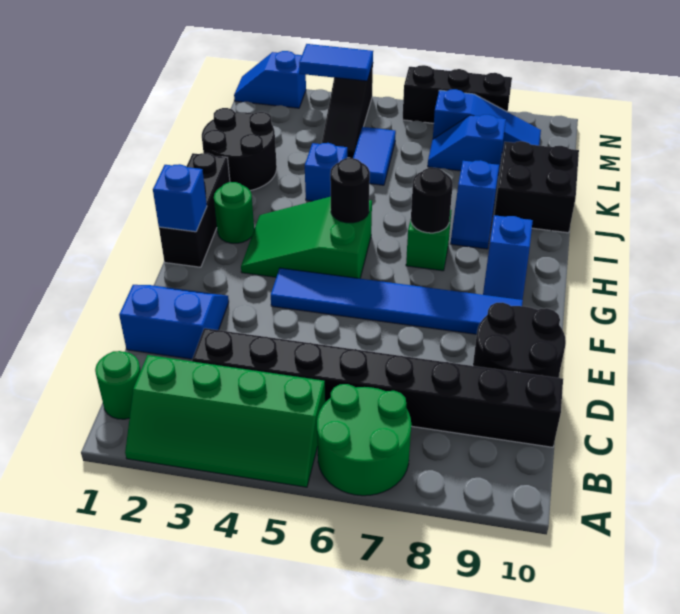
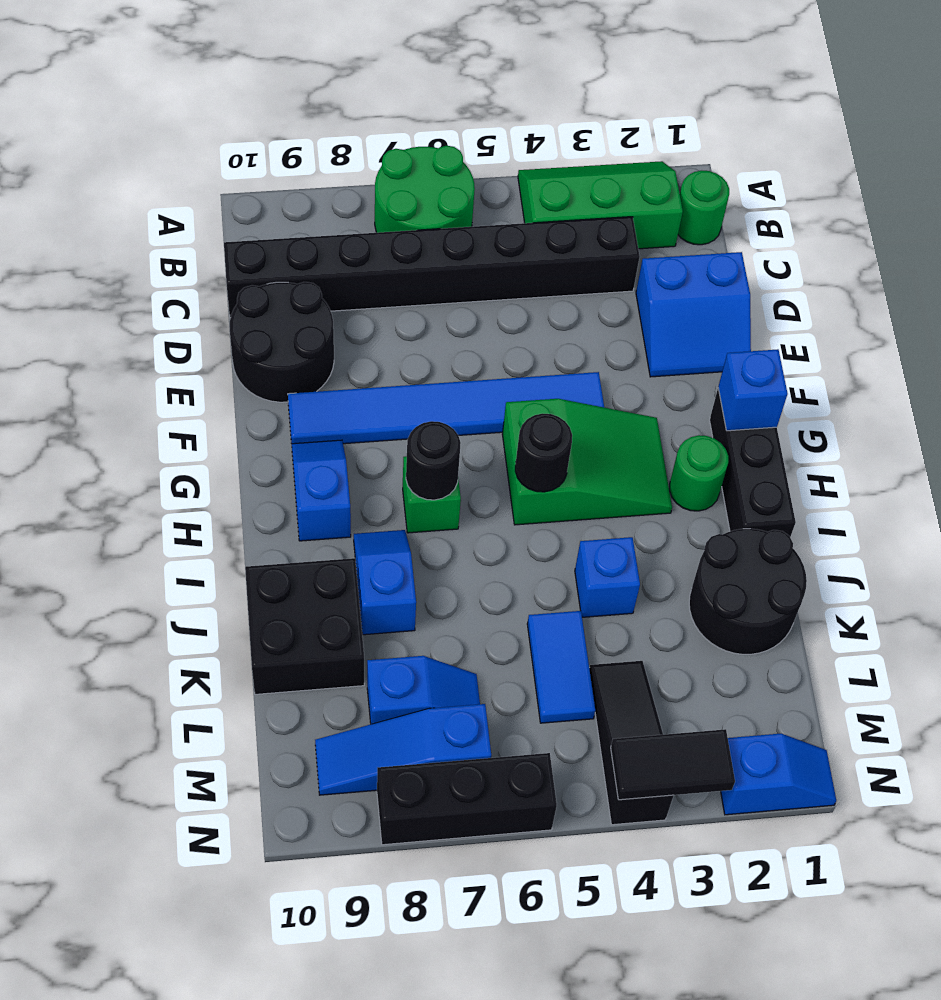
green slope A2:B5 level 1 top B -> green slope A2:B4 level 1 top B
blue tile N3:N4 level 2 -> black tile N3:N4 level 2

